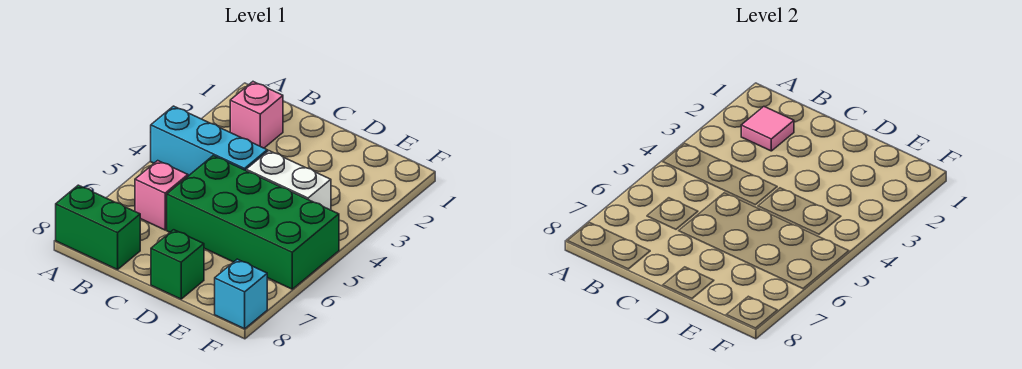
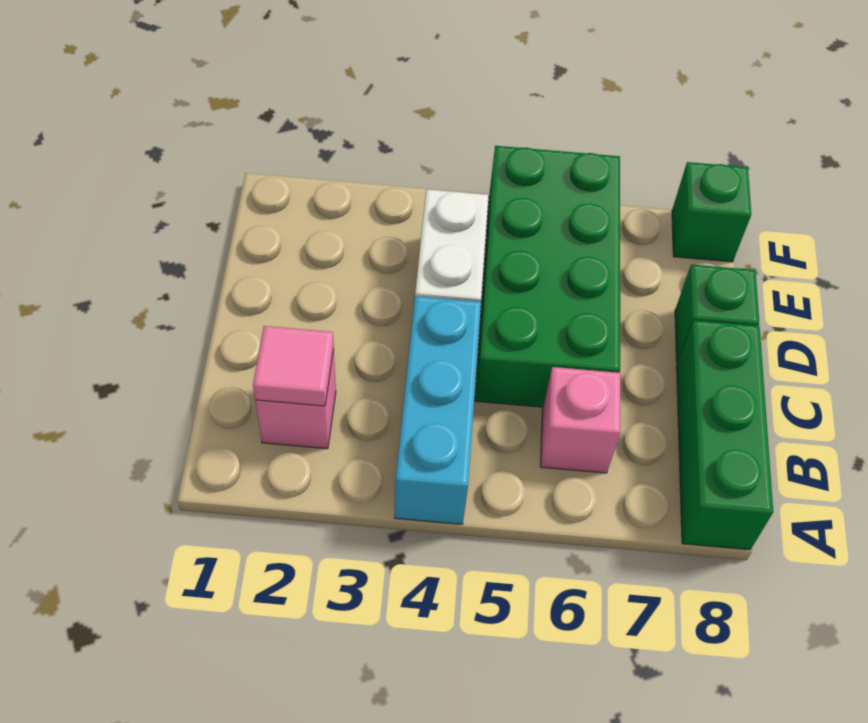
green brick A8:B8 level 1 -> green brick A8:C8 level 1
cyan brick F8 level 1 -> green brick F8 level 1

